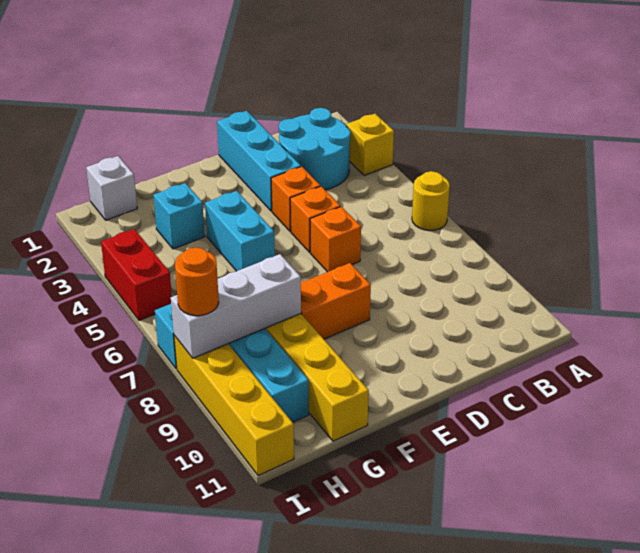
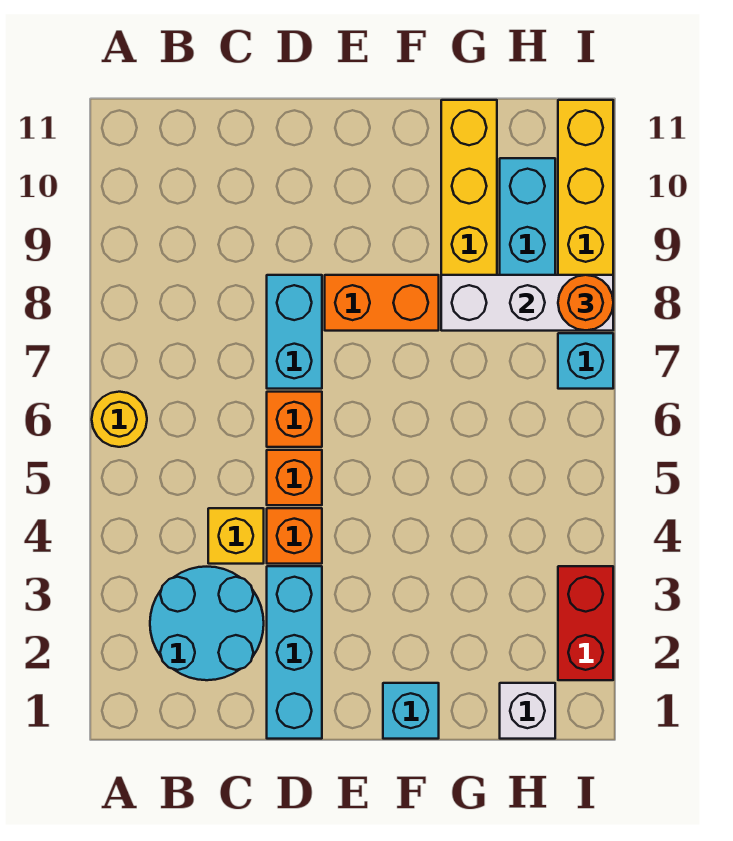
yellow brick A3 level 1 -> yellow brick C4 level 1
cyan brick F4:F5 level 1 -> cyan brick D7:D8 level 1
cyan brick G3 level 1 -> cyan brick F1 level 1
red brick I4:I5 level 1 -> red brick I2:I3 level 1

